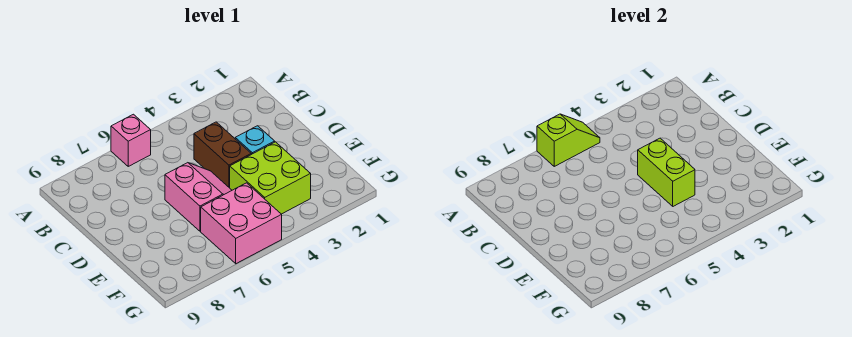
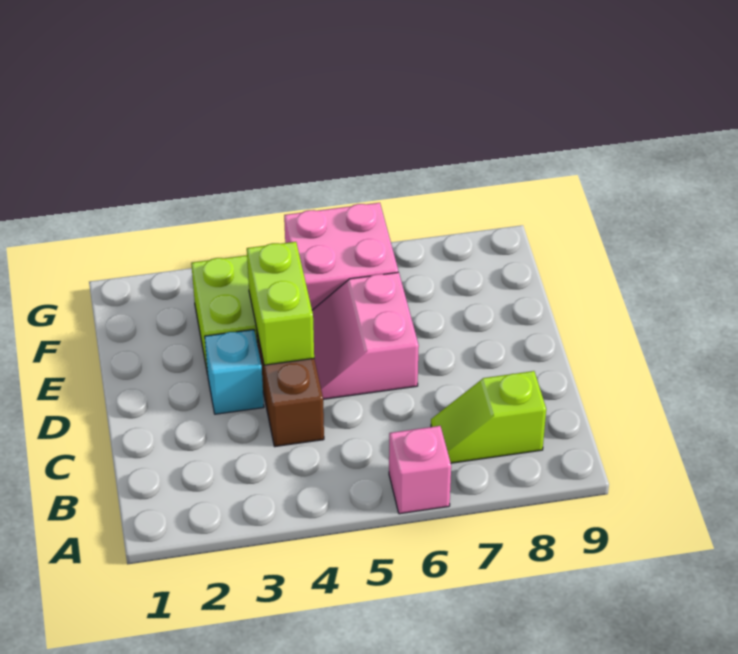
lime slope A5:A6 level 2 top 6 -> lime slope B7:B8 level 1 top 8

